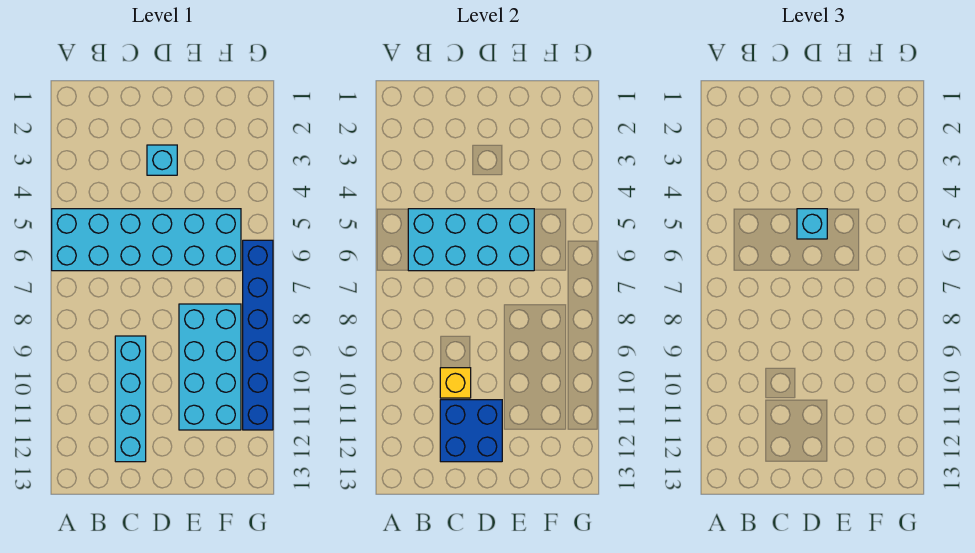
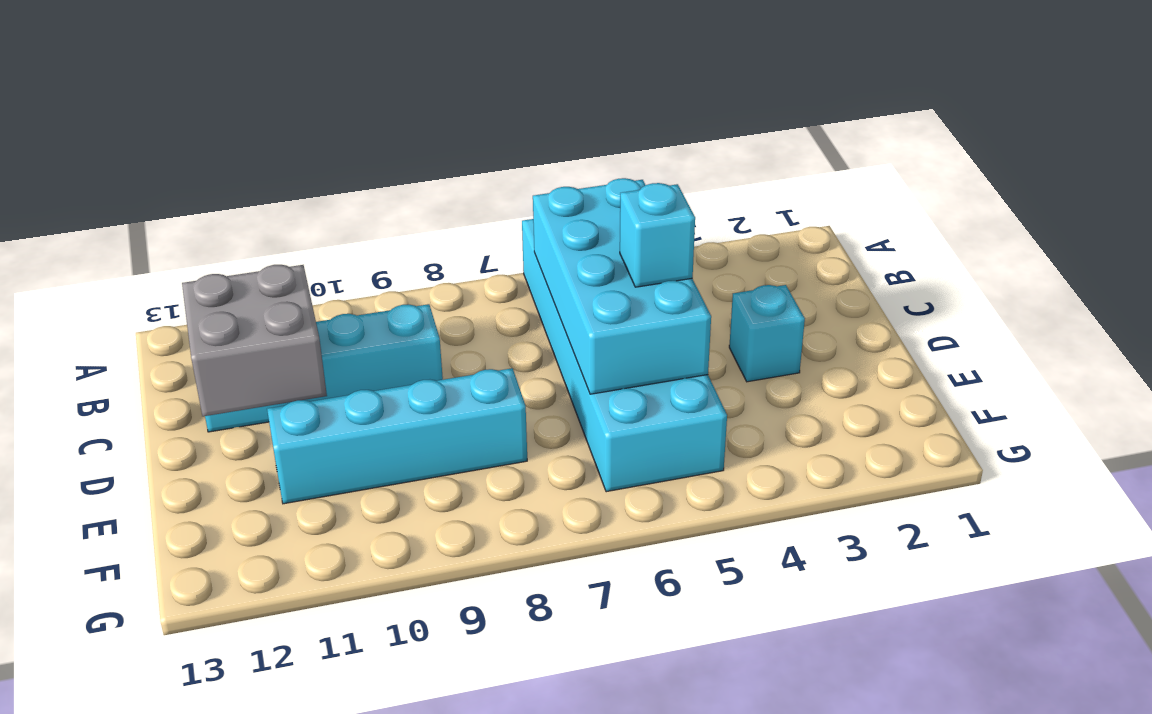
yellow brick C10 level 2 -> none
blue brick C11:D12 level 2 -> grey brick C11:D12 level 2
cyan brick E8:F11 level 1 -> cyan brick E8:E11 level 1
blue brick G6:G11 level 1 -> none

